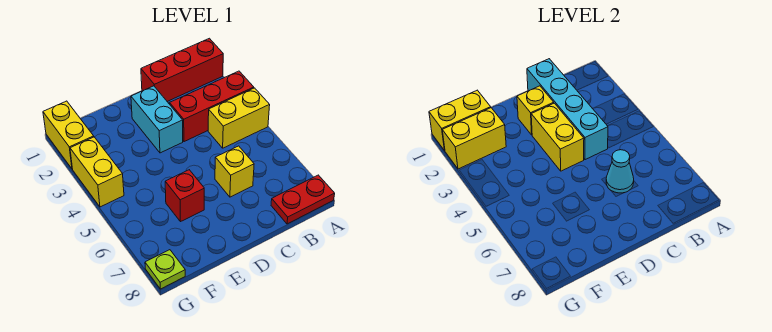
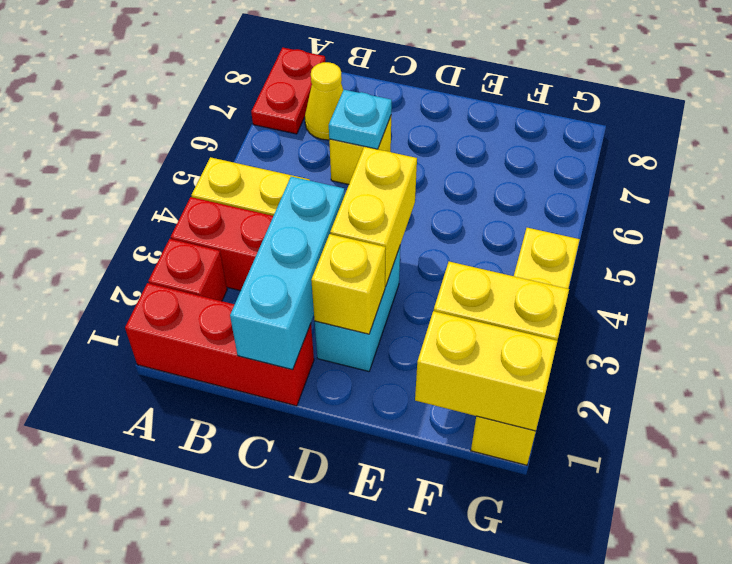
red plate A8:B8 level 1 -> red plate A7:A8 level 1
none -> yellow cone B7 level 1
cyan brick C1:C4 level 2 -> cyan brick C1:C3 level 2
cyan cone C6 level 2 -> cyan plate C6 level 2
red brick E6 level 1 -> red brick A2 level 1
lime plate G8 level 1 -> none

